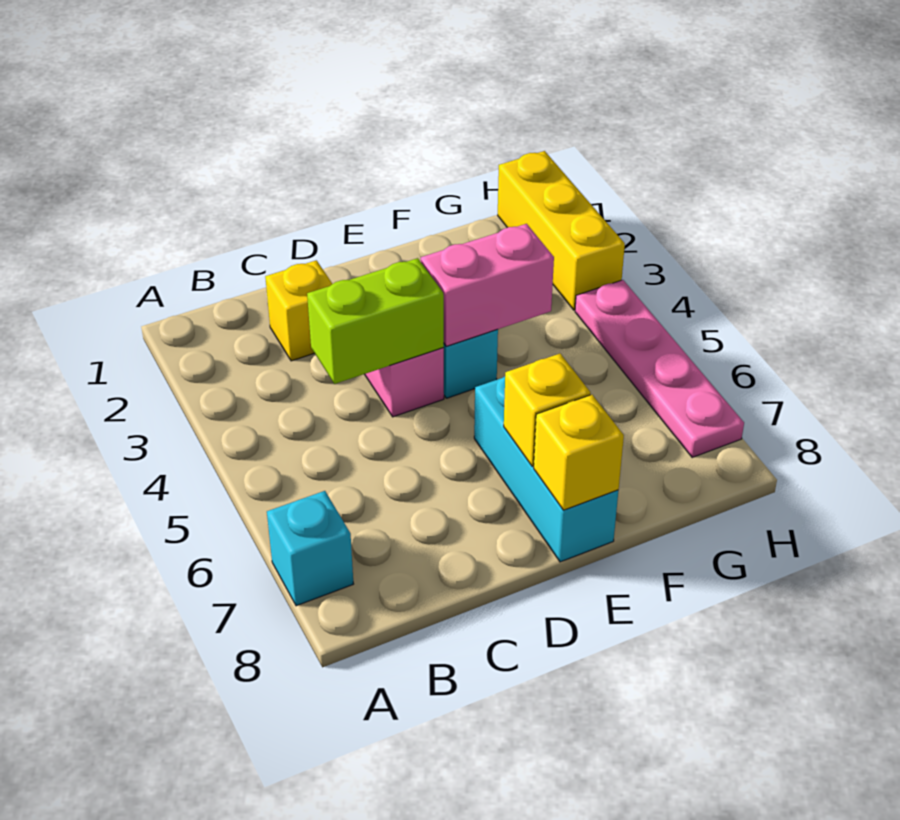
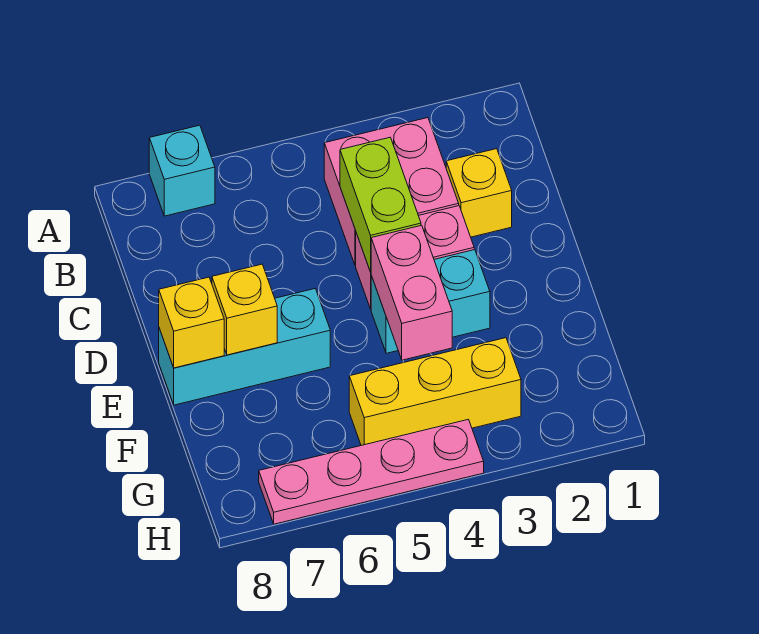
none -> pink brick B3:C4 level 1
yellow brick H1:H3 level 1 -> yellow brick G3:G5 level 1

